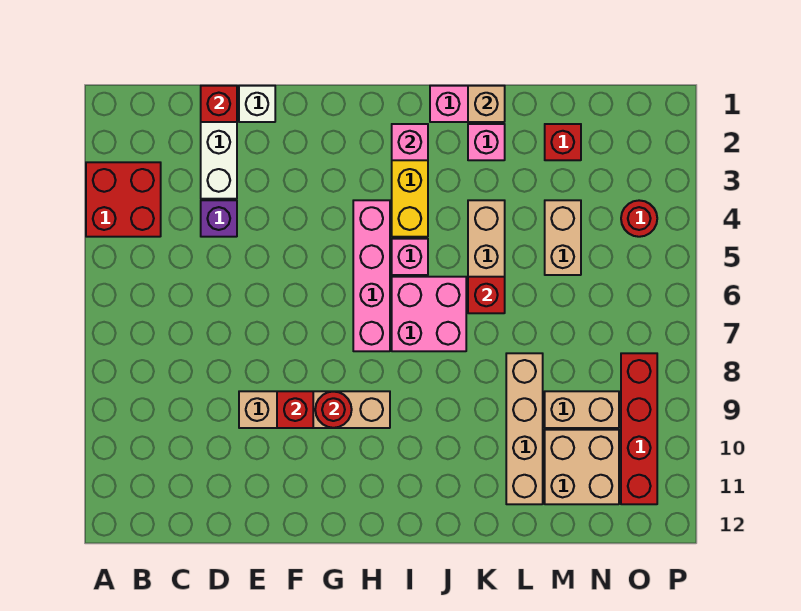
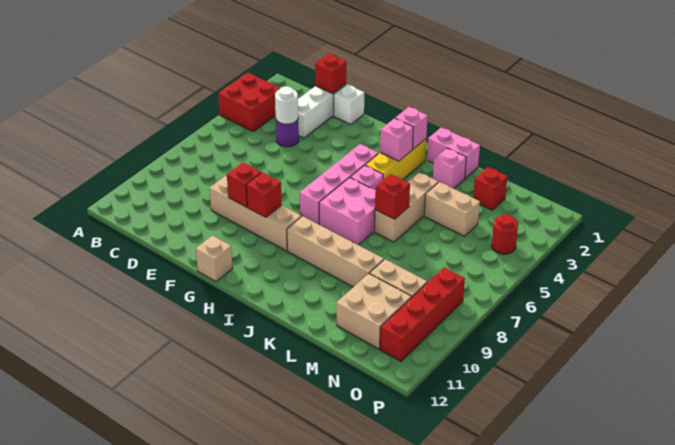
purple brick D4 level 1 -> purple round brick D4 level 1
none -> white round brick D4 level 2
red round brick G9 level 2 -> red brick G9 level 2
none -> pink brick I3 level 2
tan brick K1 level 2 -> tan brick G12 level 1
tan brick L8:L11 level 1 -> tan brick I9:L9 level 1
tan brick M4:M5 level 1 -> tan brick L4:M4 level 1

